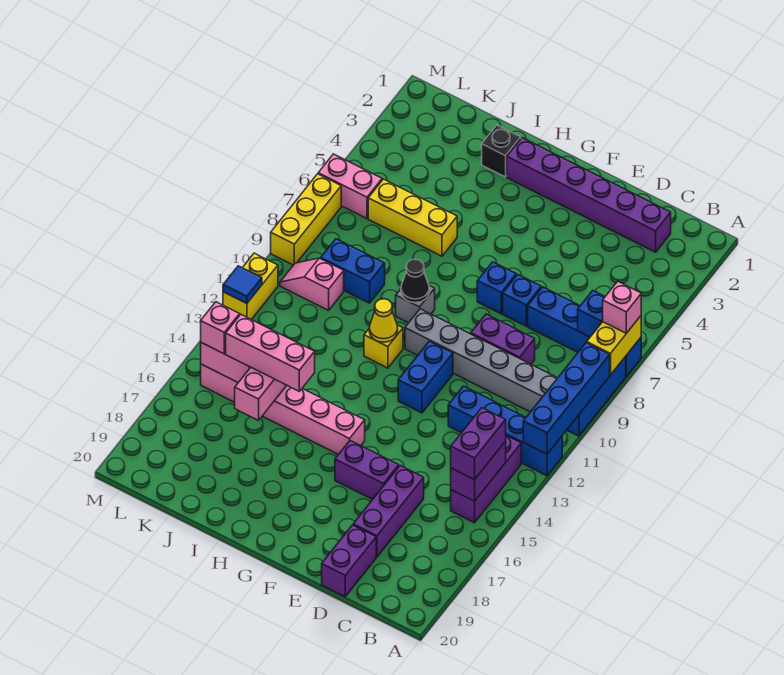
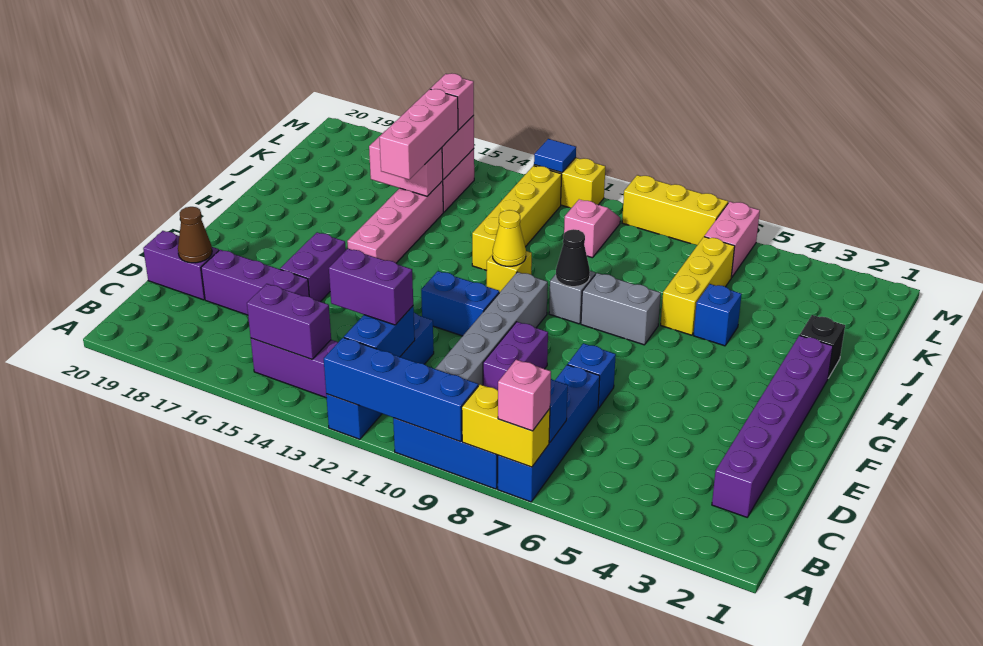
purple brick B14:B15 level 3 -> purple brick C12:C13 level 3
none -> brown cone D19 level 2
blue brick F7 level 1 -> blue brick I5 level 1
none -> grey brick H7:H8 level 1
none -> yellow brick I12:L12 level 1
blue brick J9:K9 level 1 -> blue brick B12:C12 level 2

